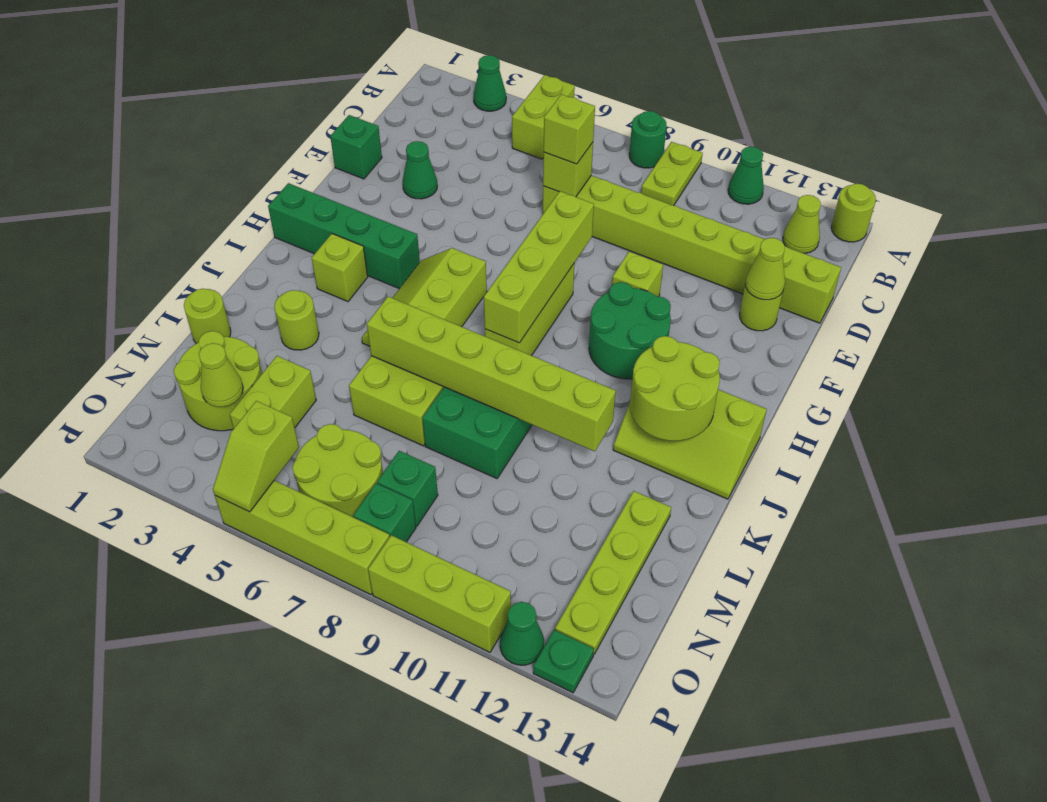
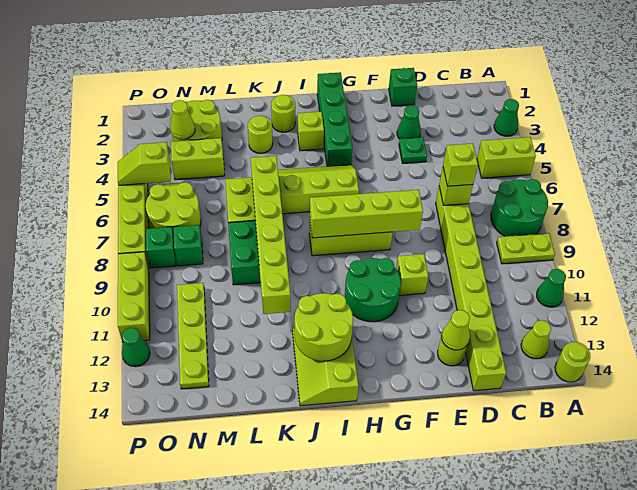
green round brick A8 level 1 -> green round brick A7:B8 level 1
lime round brick L1 level 1 -> lime round brick J2 level 1
lime plate L13:O13 level 1 -> lime plate N10:N13 level 1
green plate P13 level 1 -> green plate E4 level 1

